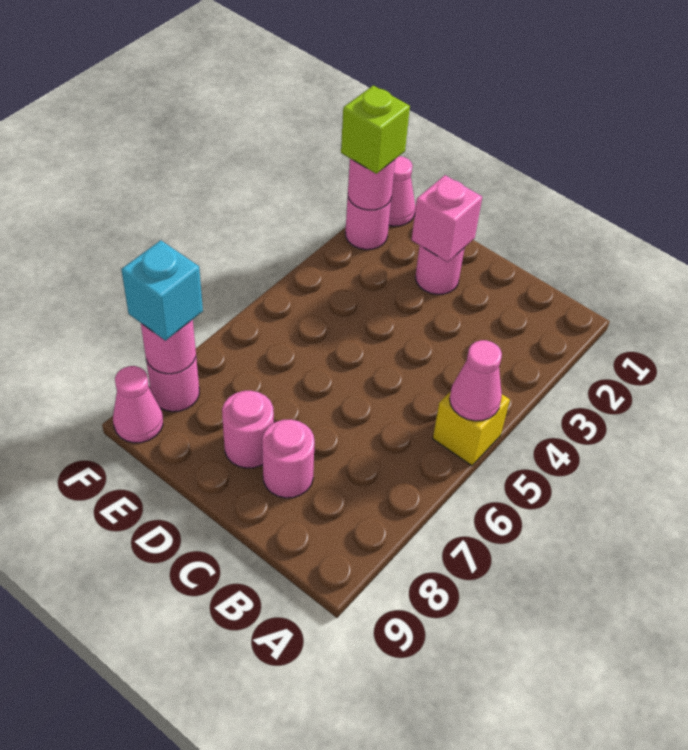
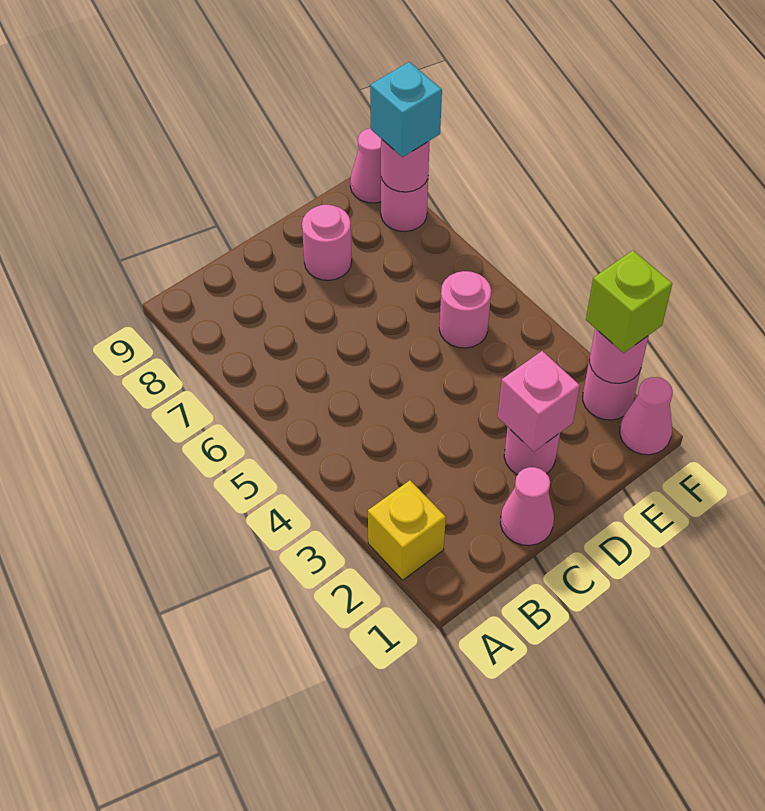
yellow brick A5 level 1 -> yellow brick A2 level 1
pink cone A5 level 2 -> pink cone C1 level 1
pink round brick C8 level 1 -> pink round brick E5 level 1

